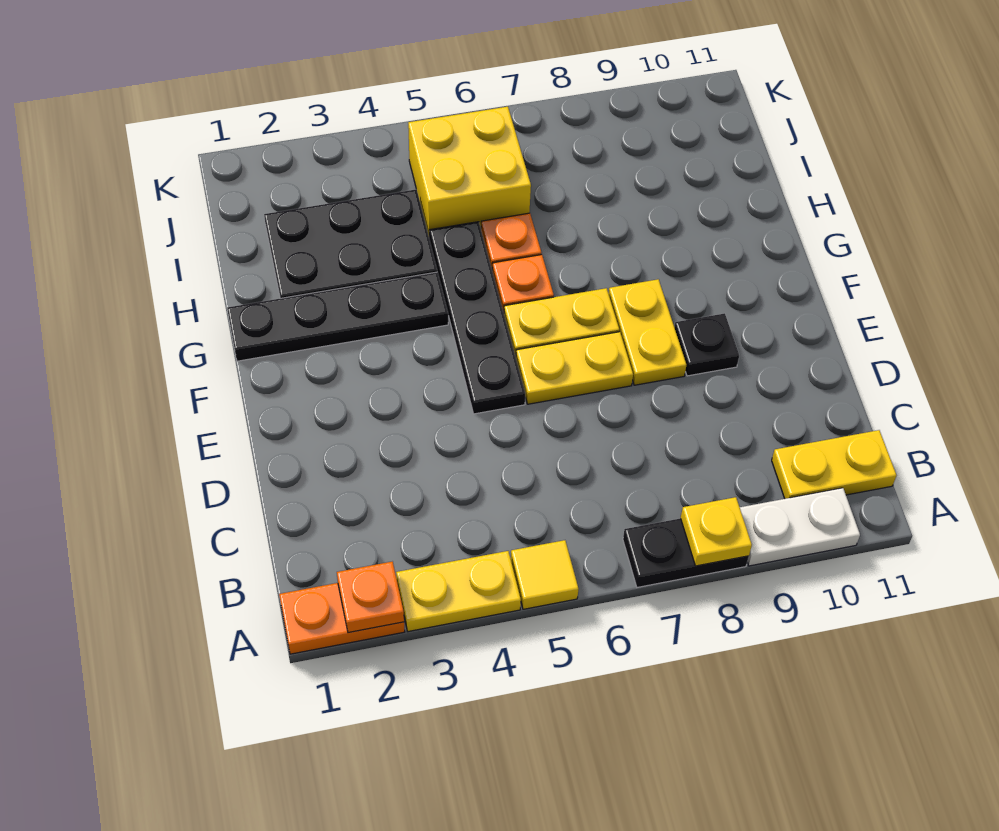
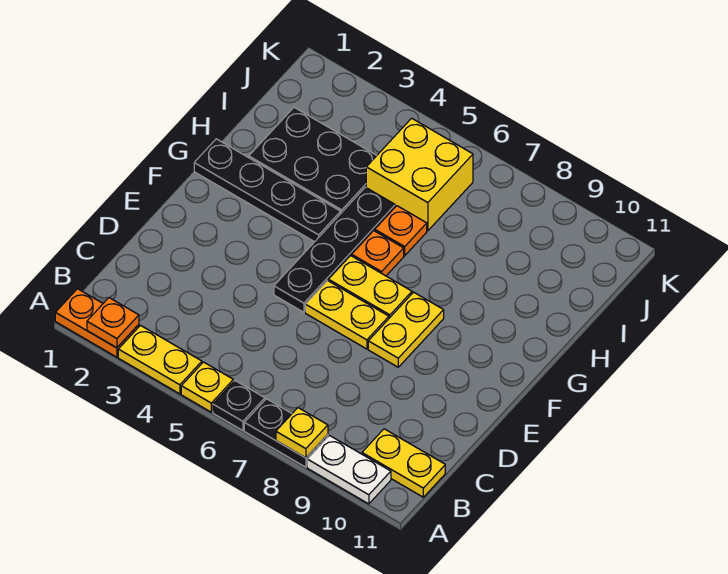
yellow tile A5 level 1 -> yellow plate A5 level 1
black plate E9 level 1 -> black plate A6 level 1

